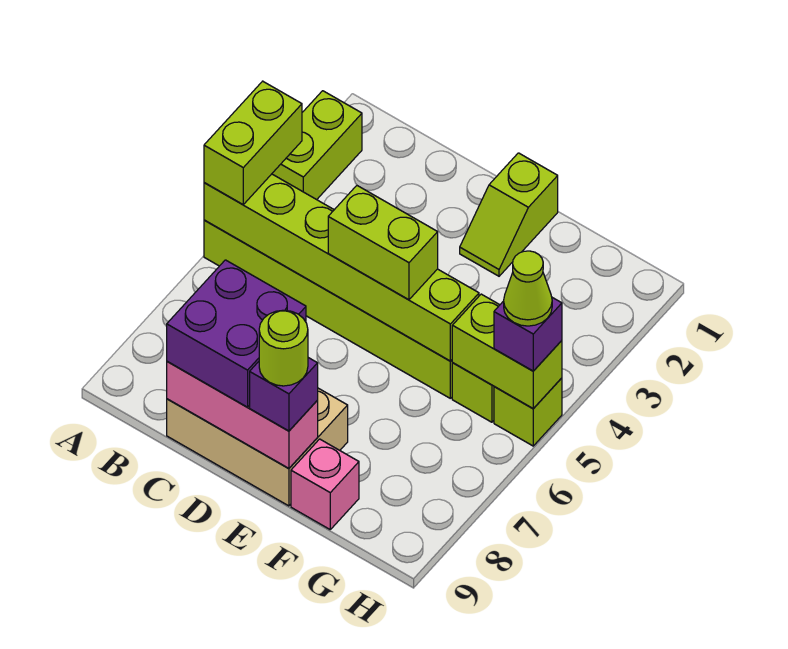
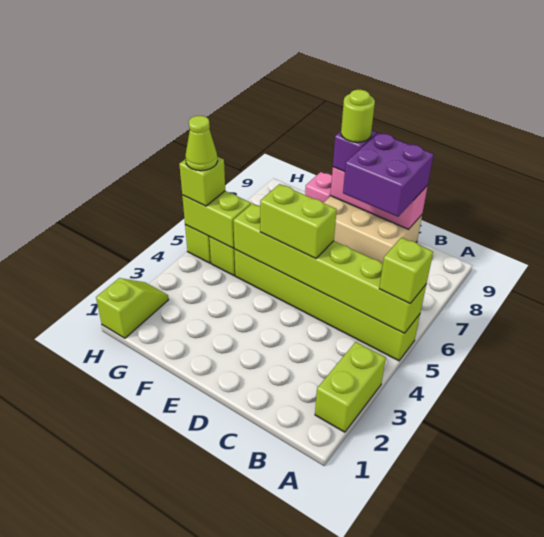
lime brick A4:A5 level 3 -> lime brick A5 level 3
lime slope E1:E2 level 1 top 1 -> lime slope H1:H2 level 1 top 1
purple brick H5 level 3 -> lime brick H5 level 3

